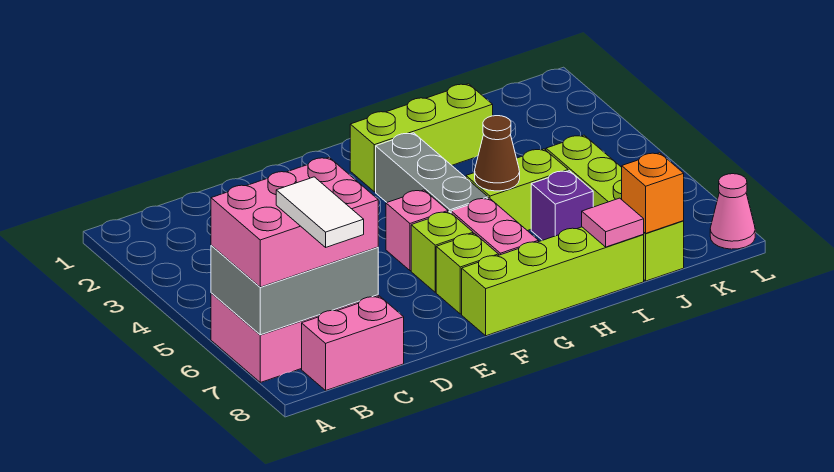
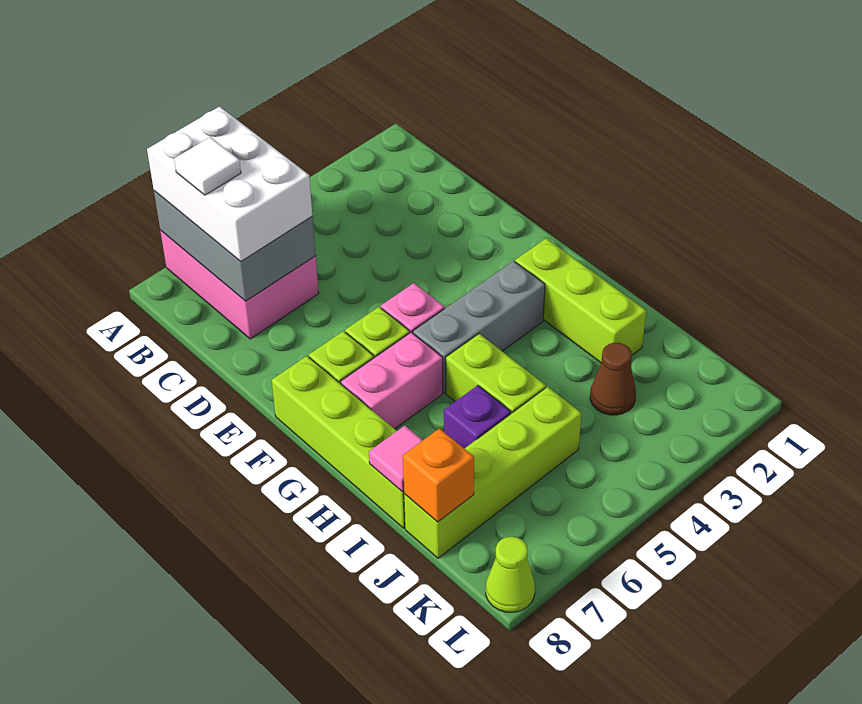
pink brick A6:C7 level 3 -> white brick A6:C7 level 3
white tile B7:B8 level 4 -> white tile B7 level 4
pink brick B8:C8 level 1 -> none
brown cone H5 level 2 -> brown cone J3 level 1
pink cone L8 level 1 -> lime cone L8 level 1

